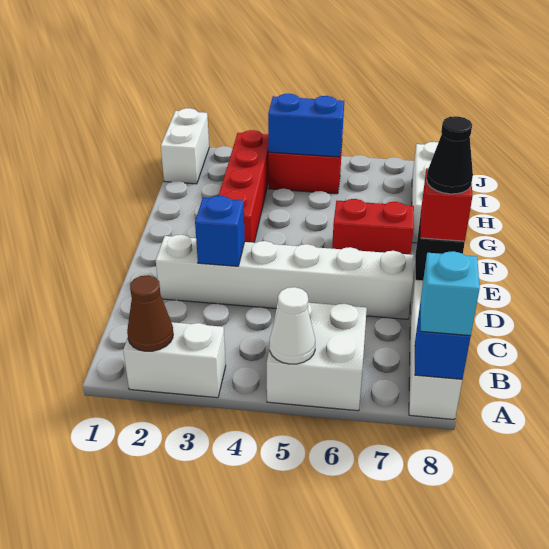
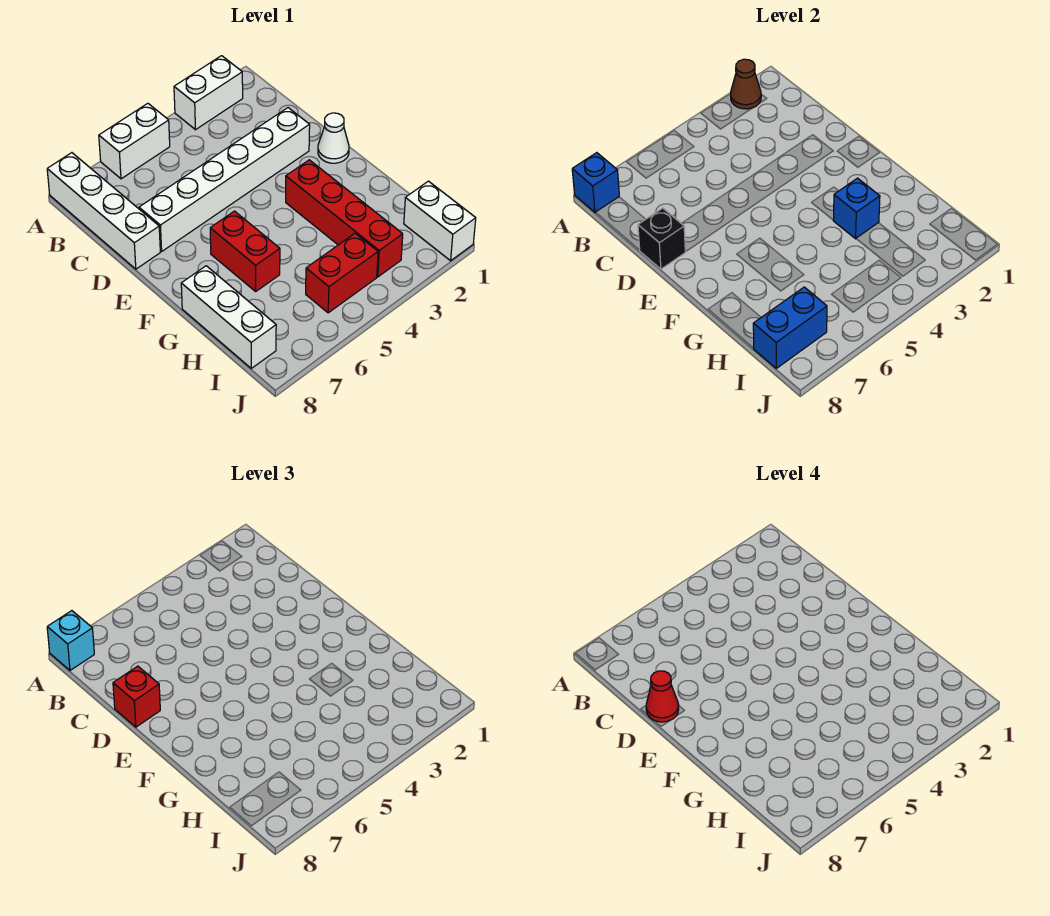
white brick A5:B6 level 1 -> white brick A5:A6 level 1
white cone A5 level 2 -> white cone E1 level 1
blue brick D3 level 2 -> blue brick G3 level 2
black cone D8 level 4 -> red cone D8 level 4
red brick F6:F7 level 1 -> red brick F6:G6 level 1
blue brick I4:I5 level 2 -> blue brick I7:I8 level 2

